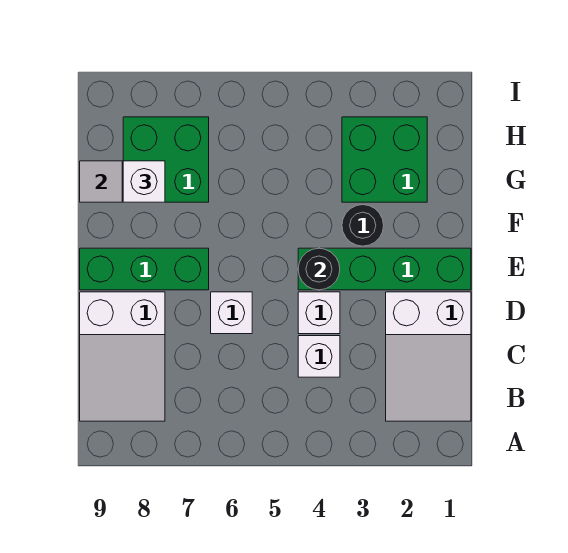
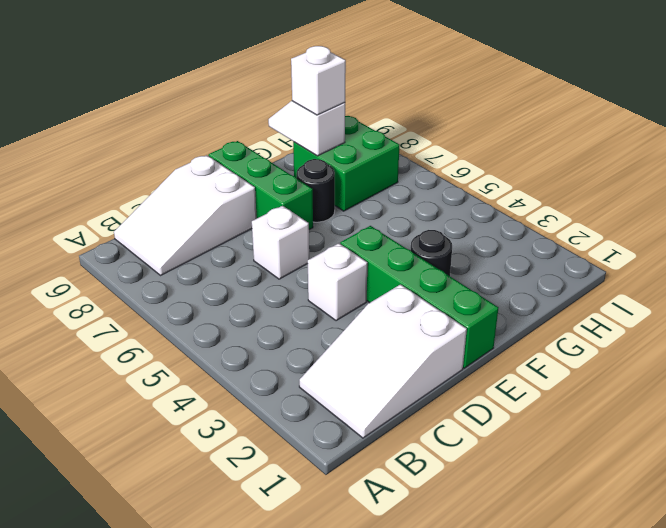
white brick C4 level 1 -> none
black round brick E4 level 2 -> black round brick F7 level 1
green brick G2:H3 level 1 -> none

